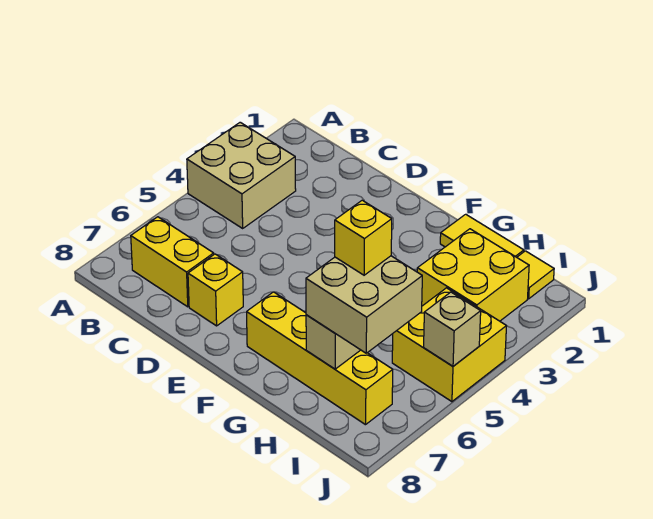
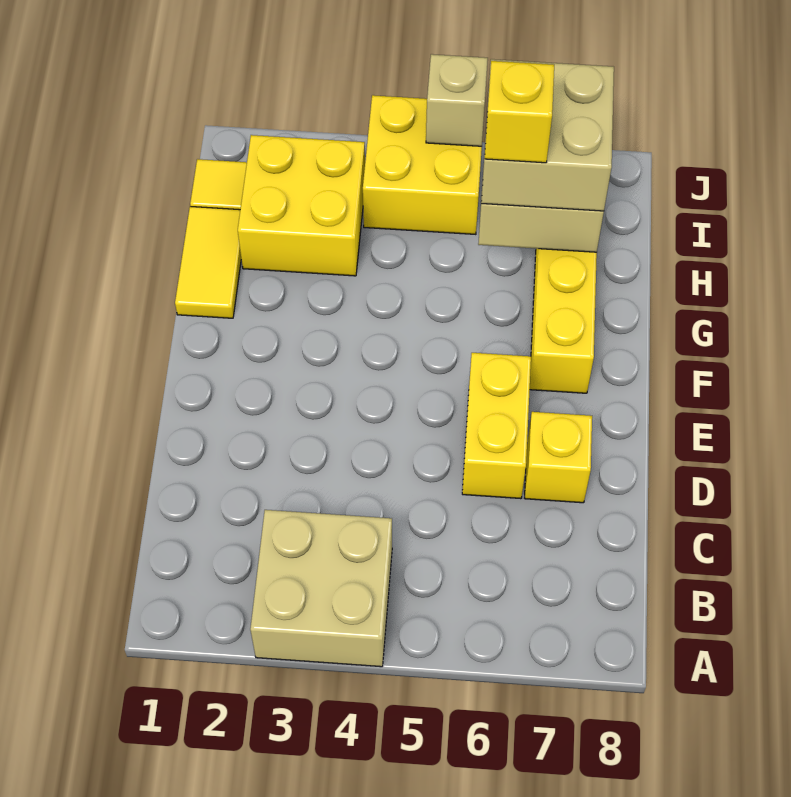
yellow brick B7:C7 level 1 -> yellow brick D6:E6 level 1

